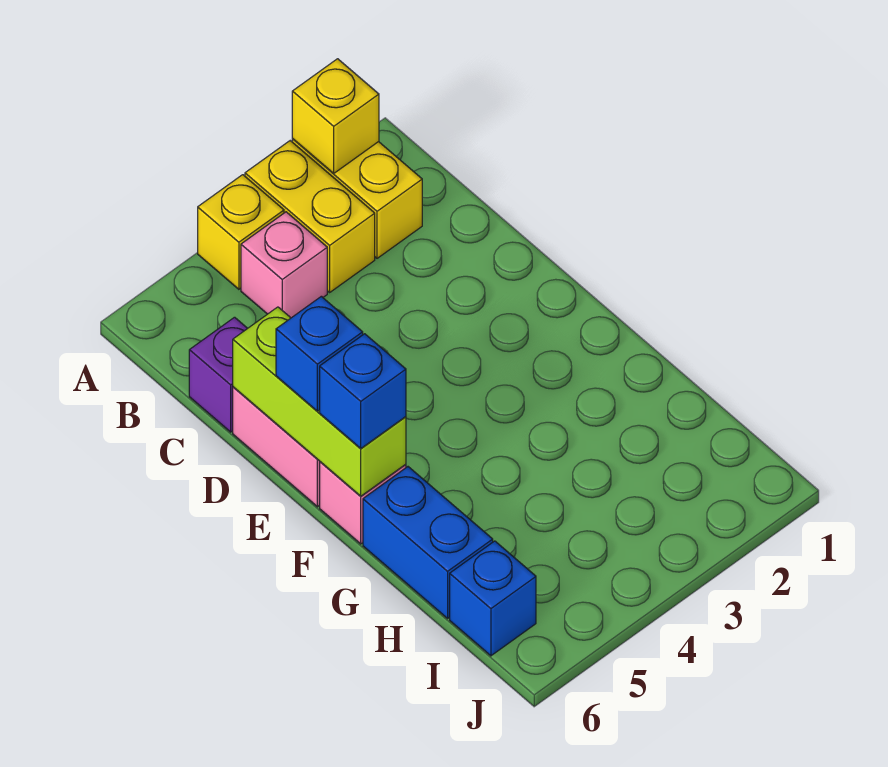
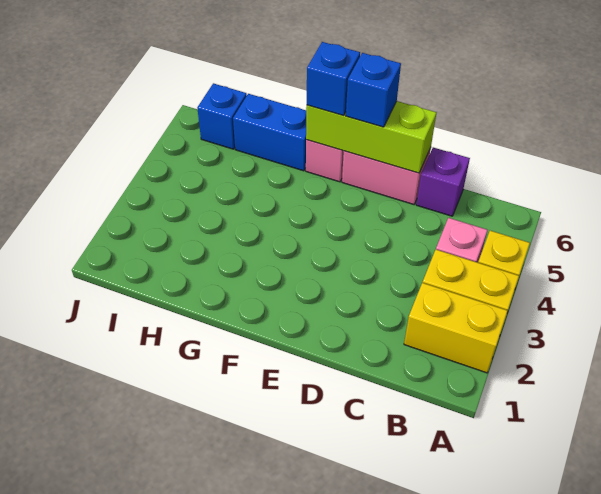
yellow brick A2 level 2 -> none

